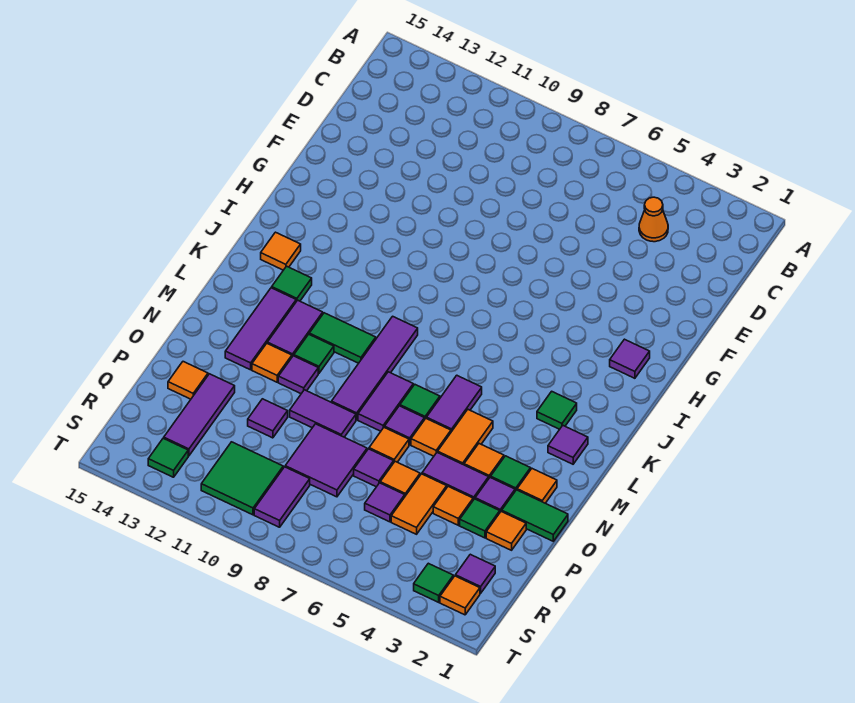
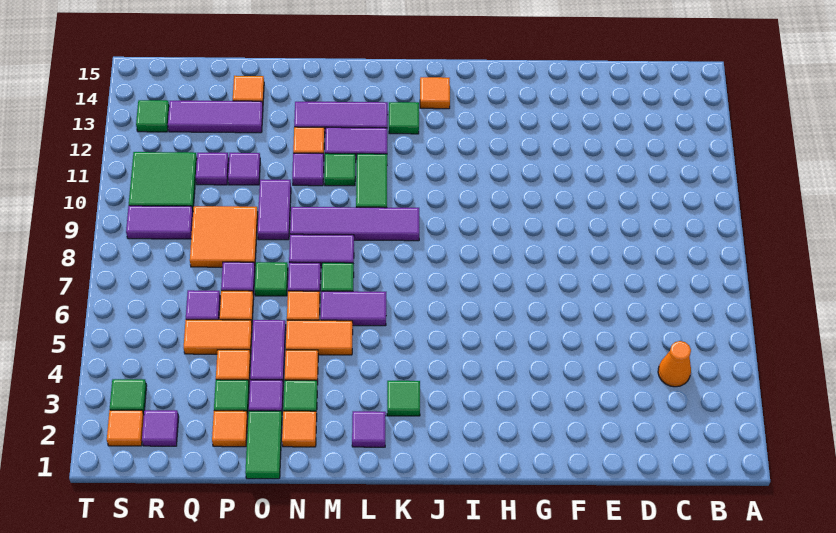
purple tile H2 level 1 -> purple tile Q11 level 1
orange tile O7 level 1 -> green tile O7 level 1
purple tile P8:Q9 level 1 -> orange tile P8:Q9 level 1

